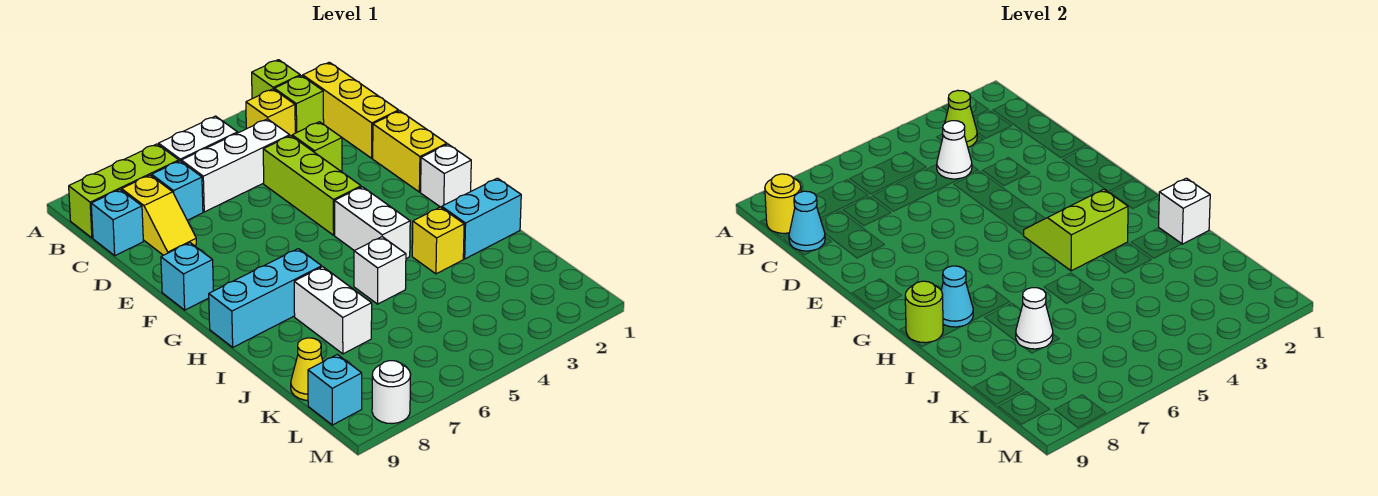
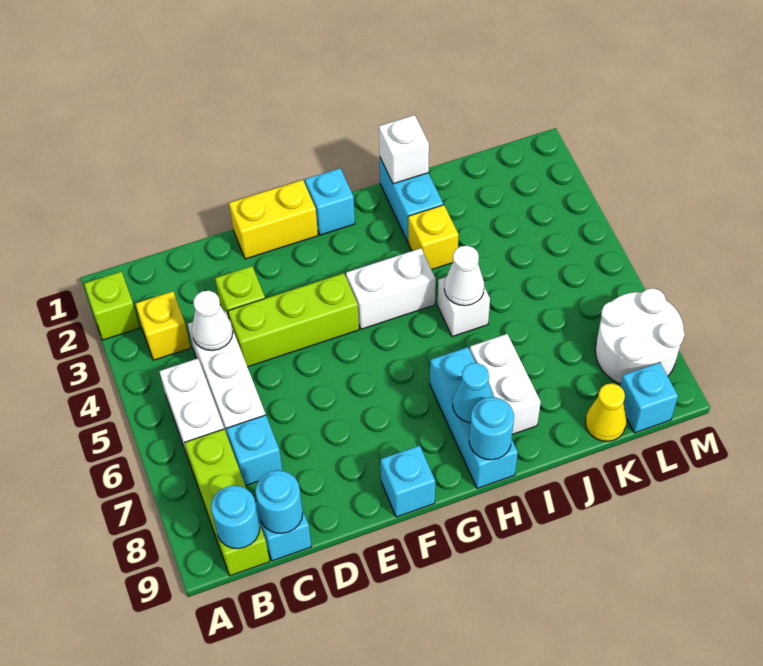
yellow brick B1:D1 level 1 -> none
lime brick B2 level 1 -> none
lime cone B3 level 2 -> none
yellow round brick B9 level 2 -> cyan round brick B9 level 2
yellow slope C8:D8 level 1 top C -> none
cyan cone C9 level 2 -> cyan round brick C9 level 2
white brick G1 level 1 -> cyan brick G1 level 1
lime slope G3:H4 level 2 top H -> none
lime round brick H9 level 2 -> cyan round brick H9 level 2
white brick I7:J7 level 1 -> white brick I7:I8 level 1
white cone J7 level 2 -> white cone I5 level 2
white round brick M8 level 1 -> white round brick L7:M8 level 1

